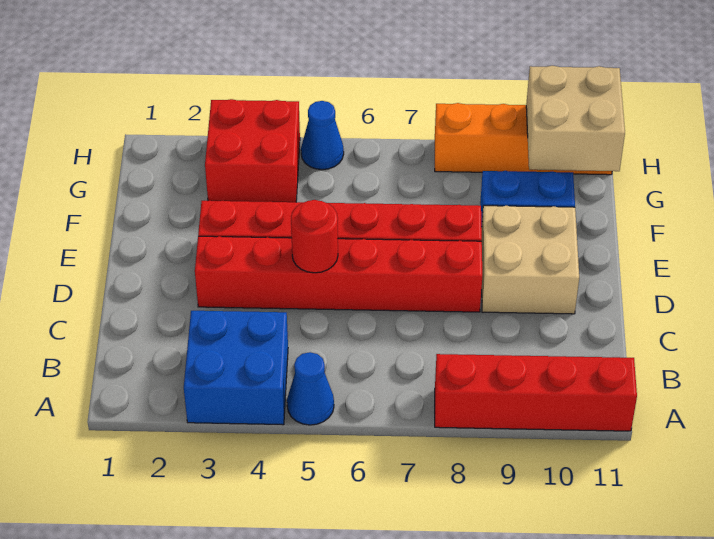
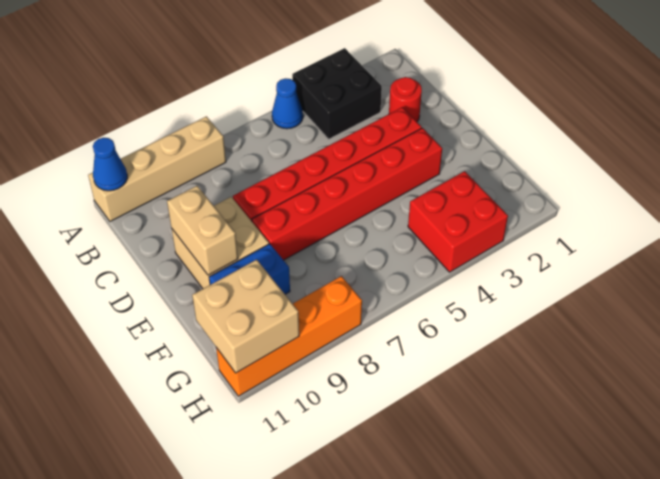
blue brick A3:B4 level 1 -> black brick A3:B4 level 1
red brick A8:A11 level 1 -> tan brick A8:A11 level 1
red round brick D5 level 2 -> red round brick C2 level 1
none -> tan brick D10:E10 level 2
blue cone H5 level 1 -> blue cone A11 level 2

